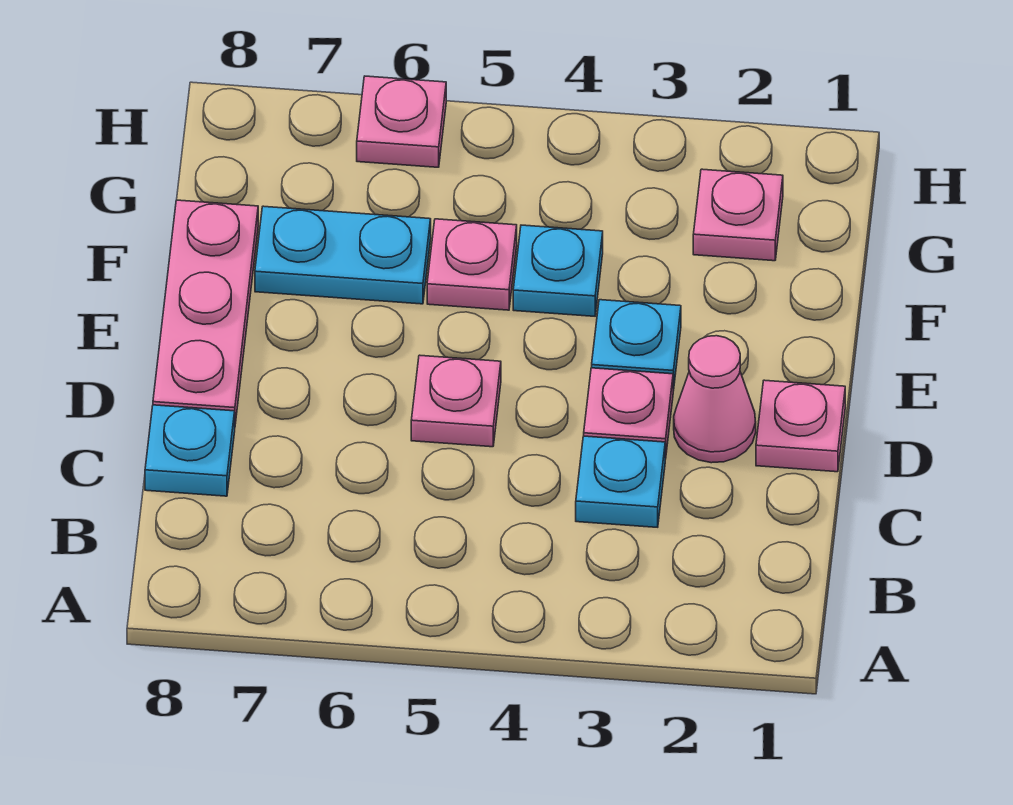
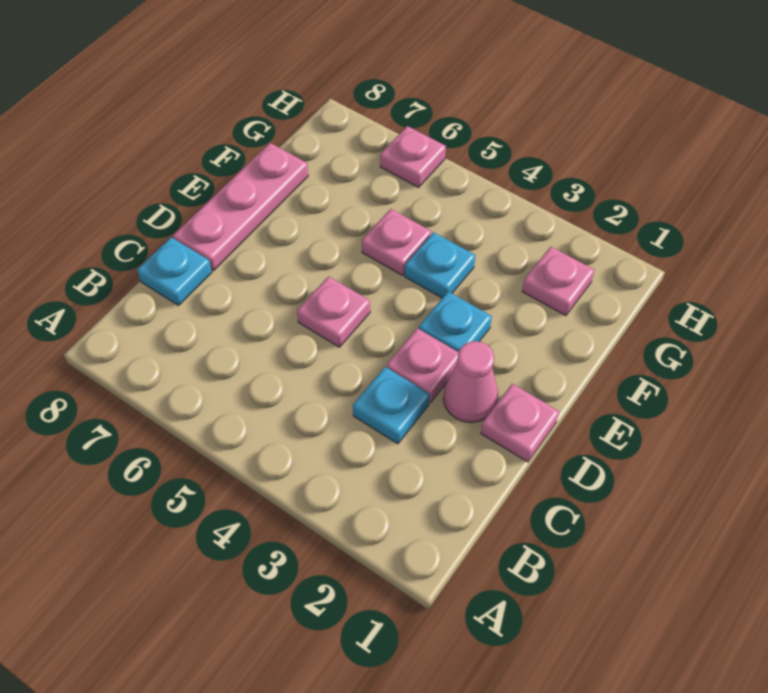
cyan plate F6:F7 level 1 -> none

